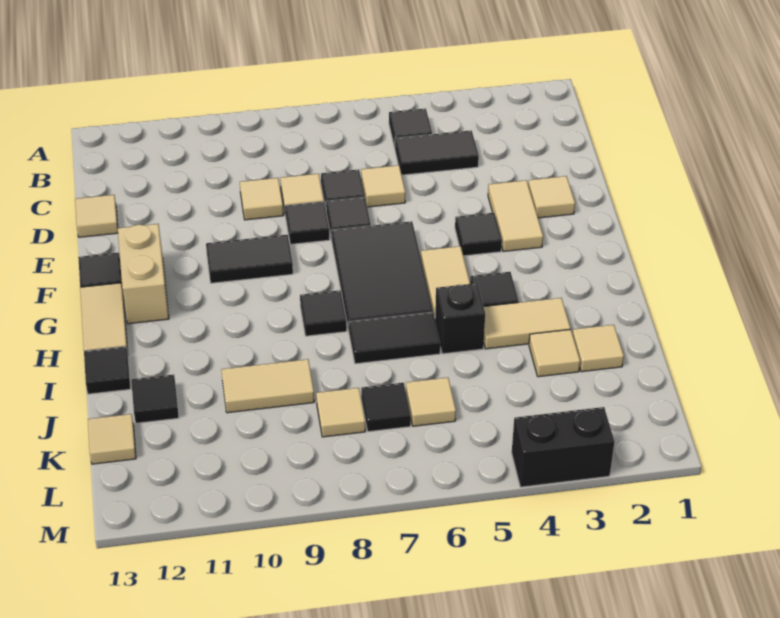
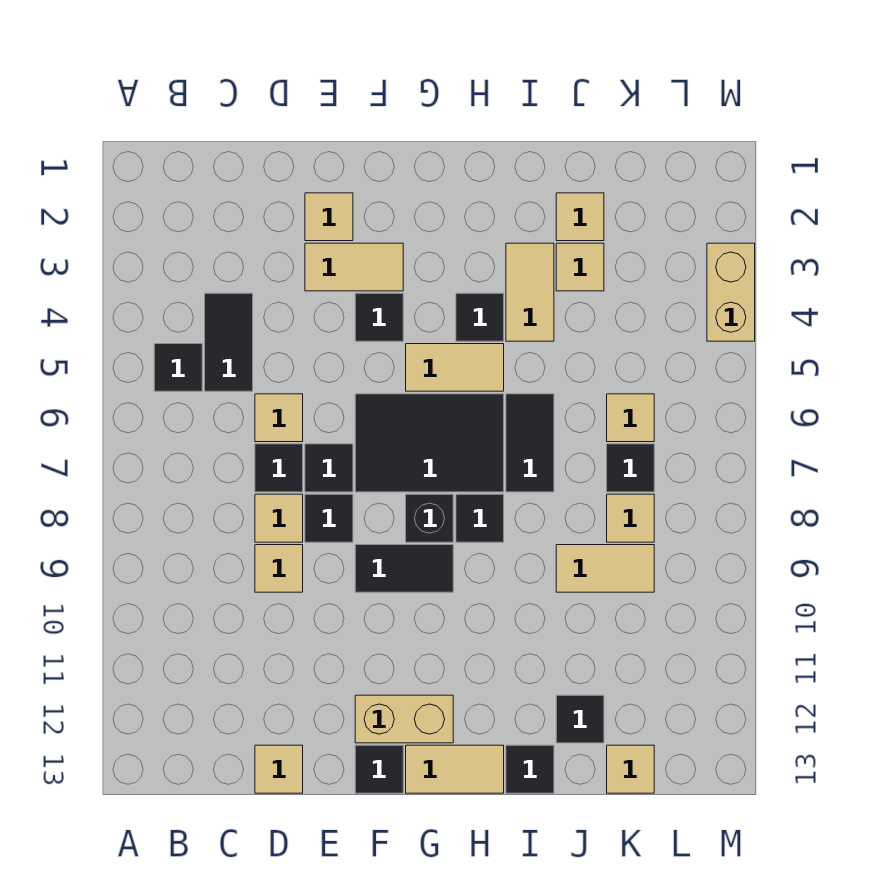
black tile F9:F10 level 1 -> black tile F9:G9 level 1
black brick I5 level 1 -> black brick G8 level 1
tan tile J9:J10 level 1 -> tan tile J9:K9 level 1
black brick M3:M4 level 1 -> tan brick M3:M4 level 1

